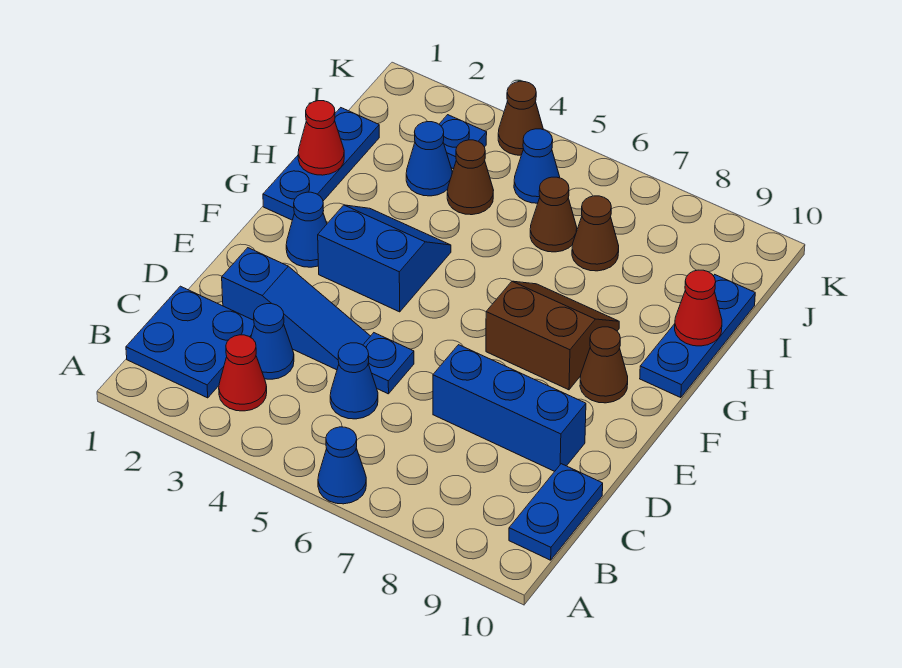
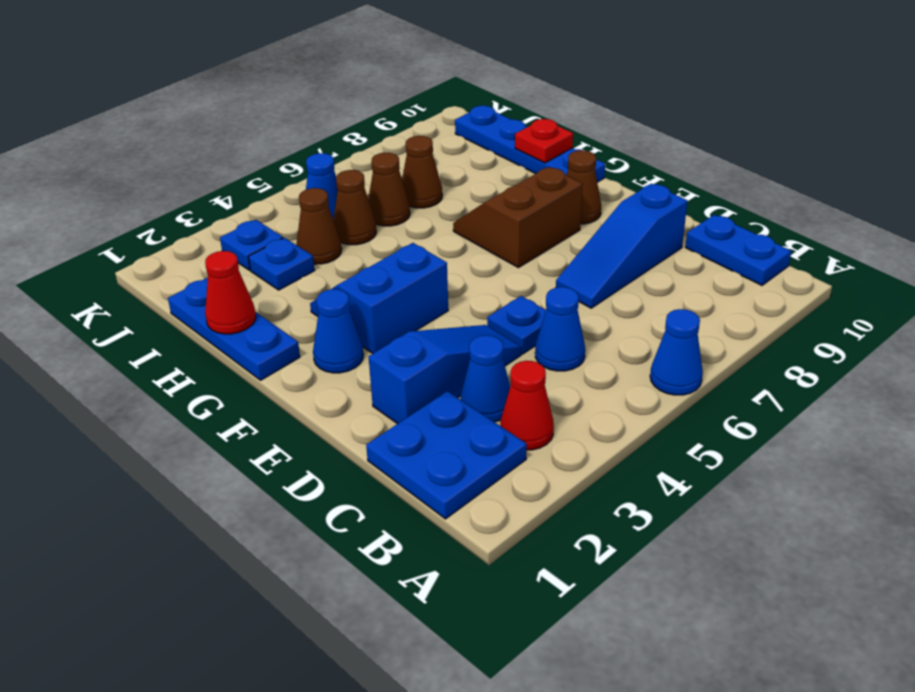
blue brick D7:D9 level 1 -> blue slope D7:D9 level 1 top 9
blue plate G10:I10 level 1 -> blue plate G10:J10 level 1
red cone H10 level 2 -> red plate H10 level 2
blue cone I3 level 1 -> blue plate I3 level 1
brown cone K4 level 1 -> brown cone I5 level 1

